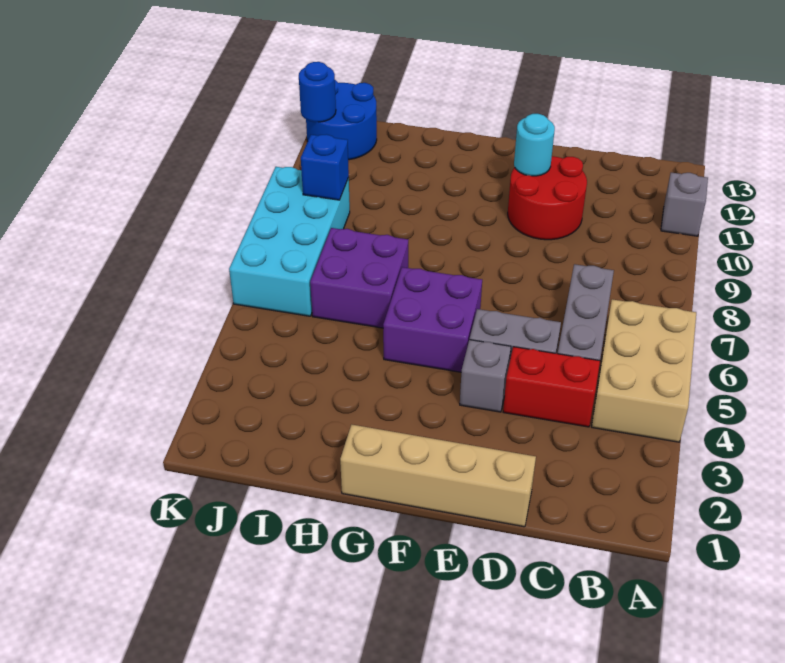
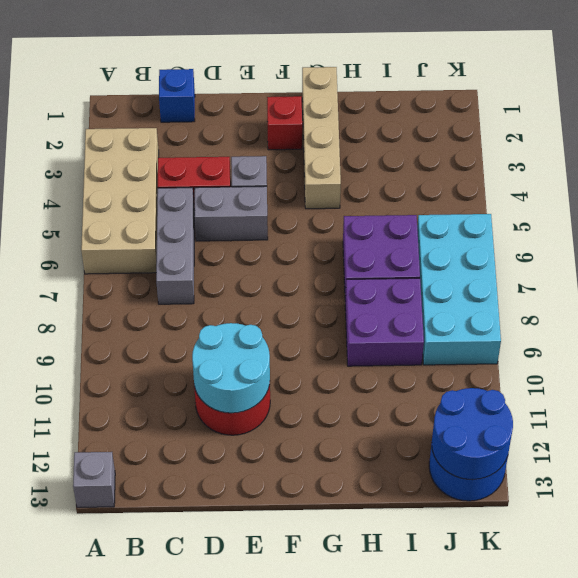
tan brick A4:B6 level 1 -> tan brick A3:B6 level 1
grey brick A11 level 1 -> grey brick A13 level 1
tan brick D1:G1 level 1 -> tan brick G1:G4 level 1
cyan round brick E11 level 2 -> cyan round brick D10:E11 level 2
none -> red brick F2 level 1
purple brick F5:G6 level 1 -> purple brick H8:I9 level 1
blue brick J9 level 2 -> blue brick C1 level 1
blue round brick K12 level 2 -> blue round brick J12:K13 level 2

